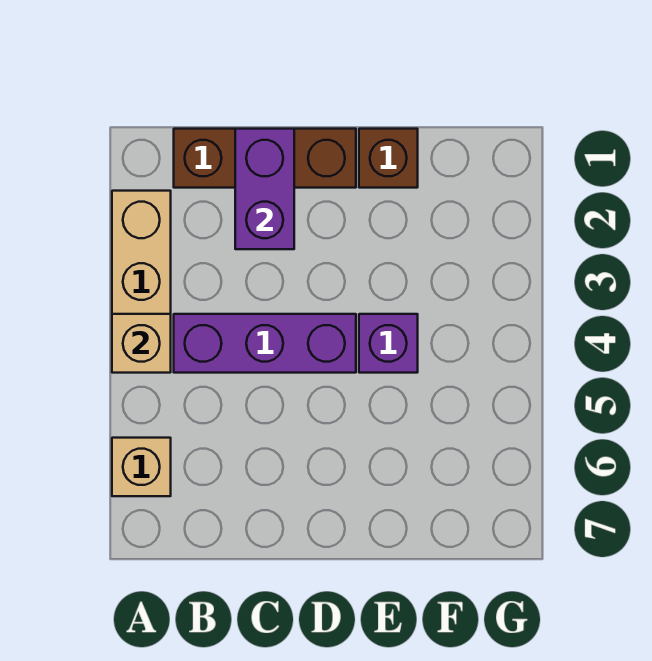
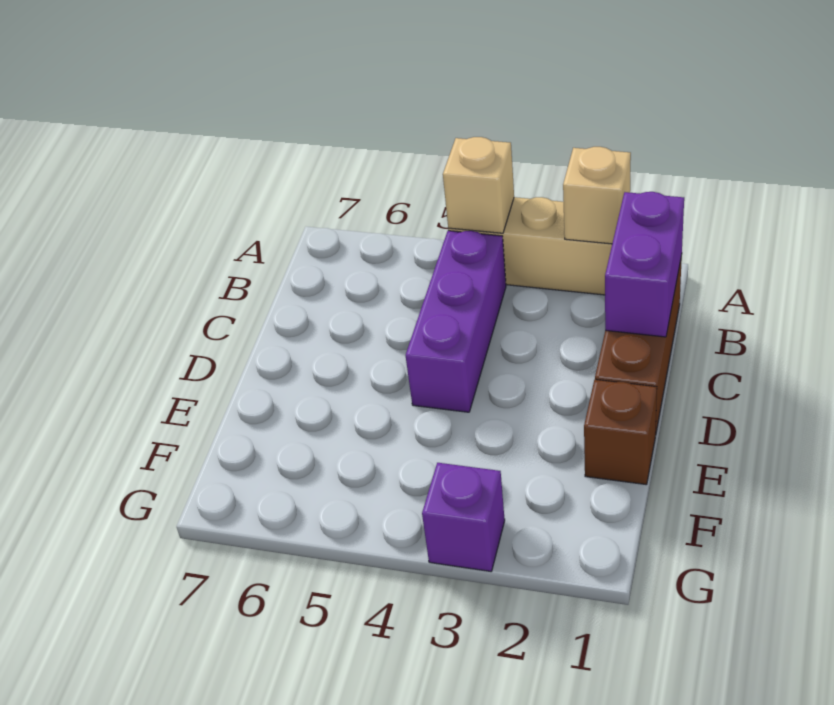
tan brick A6 level 1 -> tan brick A2 level 2
purple brick C1:C2 level 2 -> purple brick B1:C1 level 2
purple brick E4 level 1 -> purple brick G3 level 1

